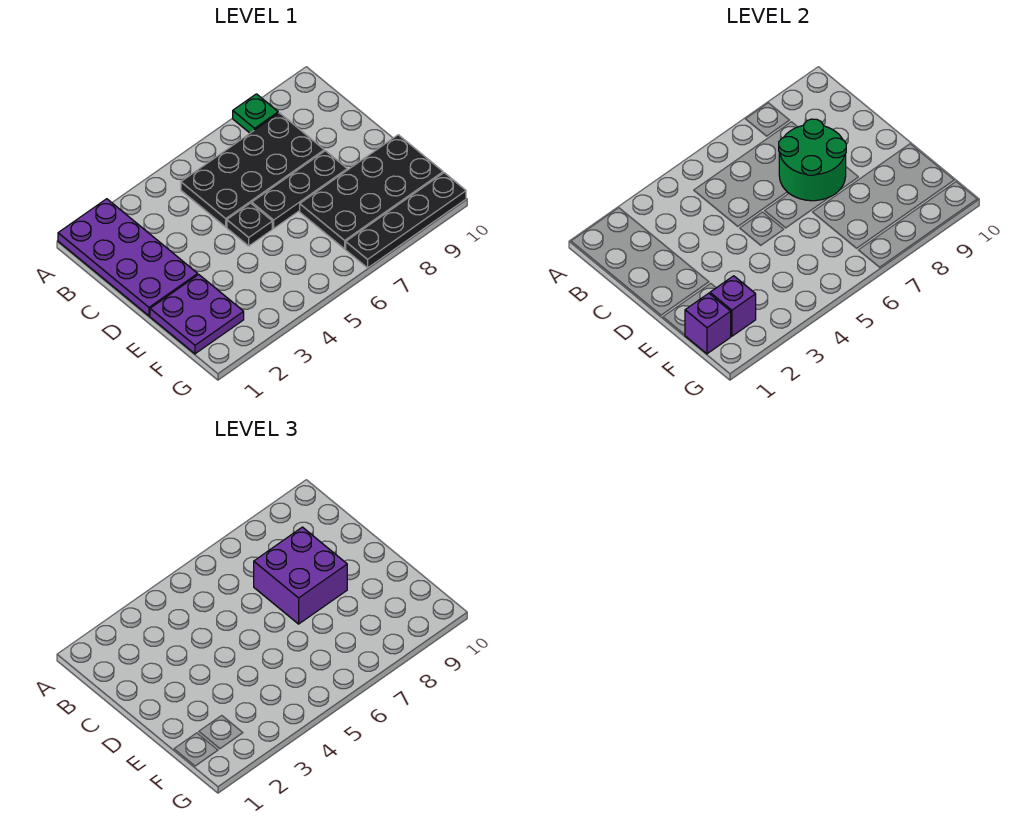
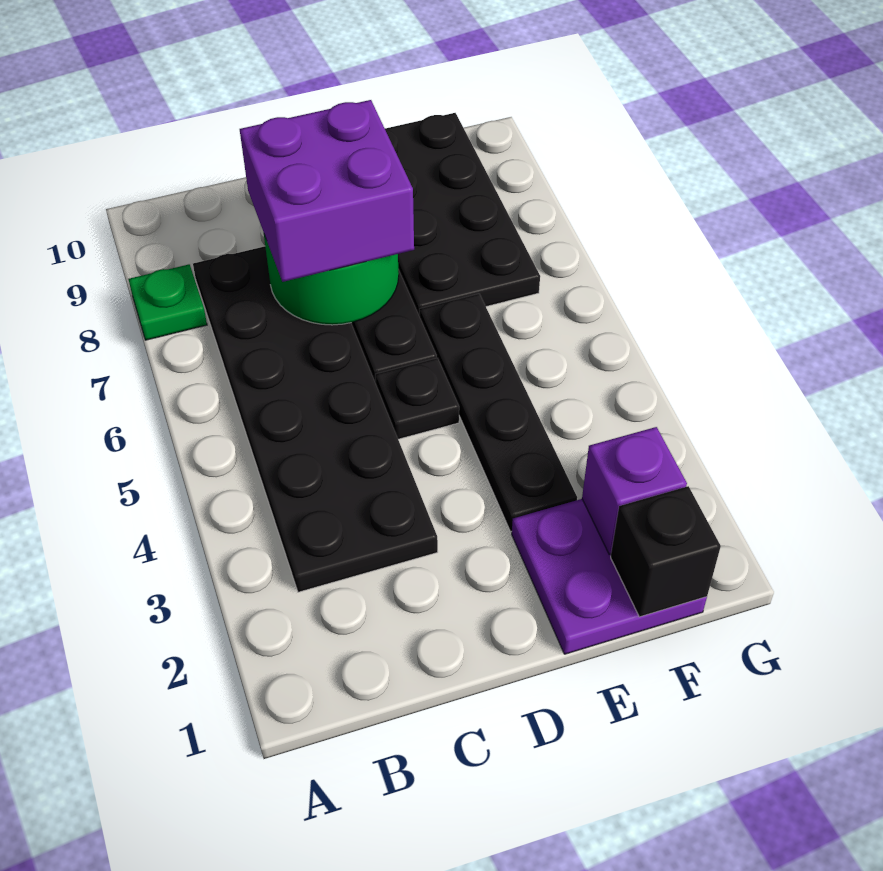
purple plate A1:D2 level 1 -> none
black plate B5:C8 level 1 -> black plate B3:C8 level 1
purple brick F1 level 2 -> black brick F1 level 2
black plate G7:G10 level 1 -> black plate E3:E6 level 1

